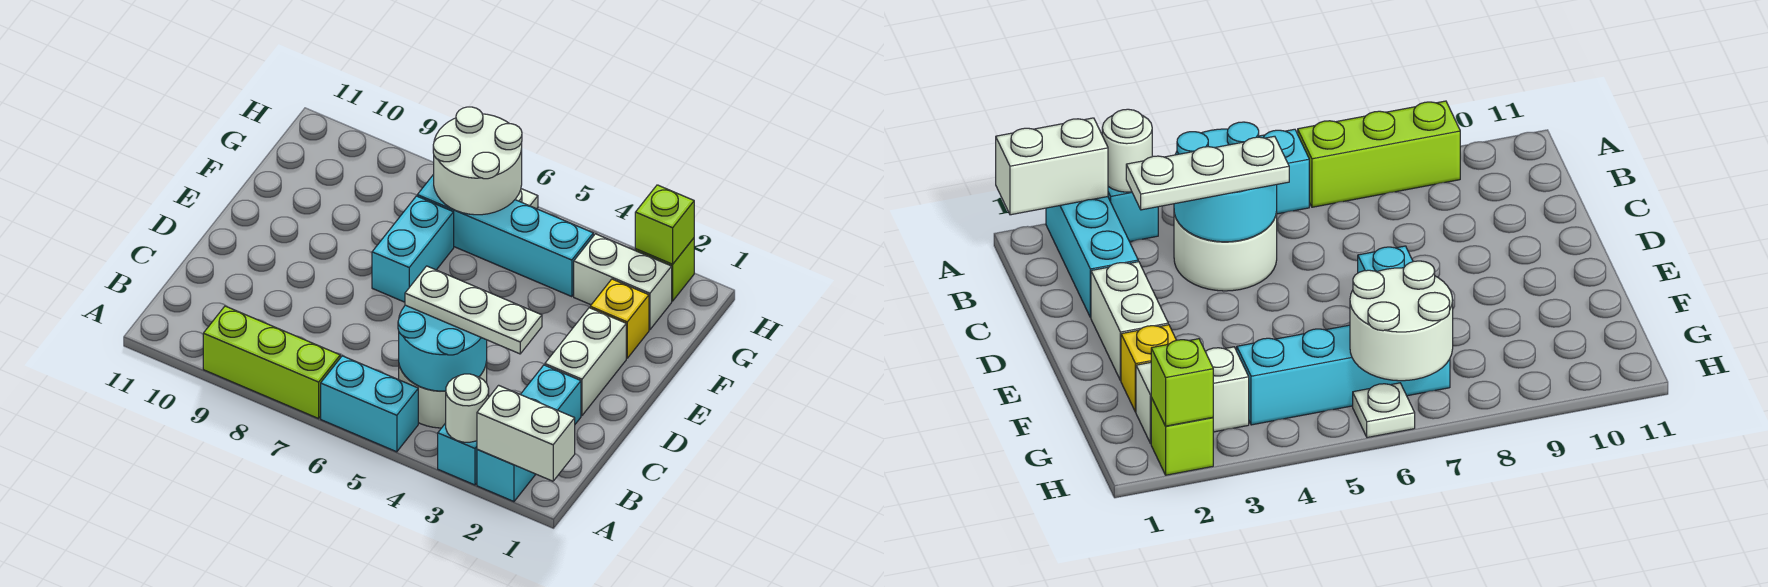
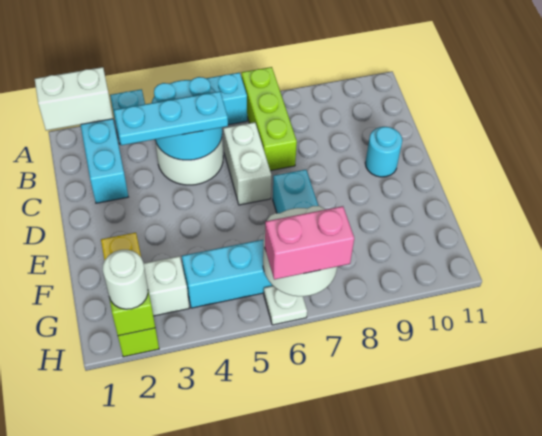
white round brick A3 level 2 -> white round brick H2 level 3
lime brick A7:A9 level 1 -> lime brick A7:C7 level 1
white plate C3:C5 level 3 -> cyan plate C3:C5 level 3
white brick D2:E2 level 1 -> white brick C6:D6 level 1
none -> cyan round brick D10 level 1
none -> pink brick H6:H7 level 3

